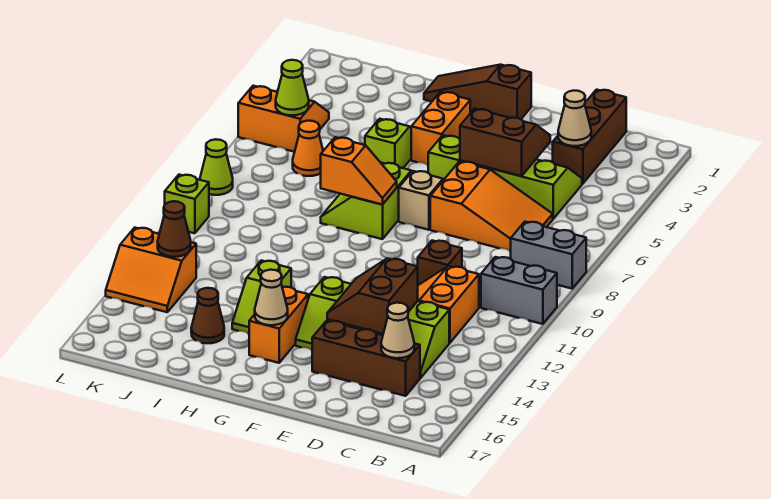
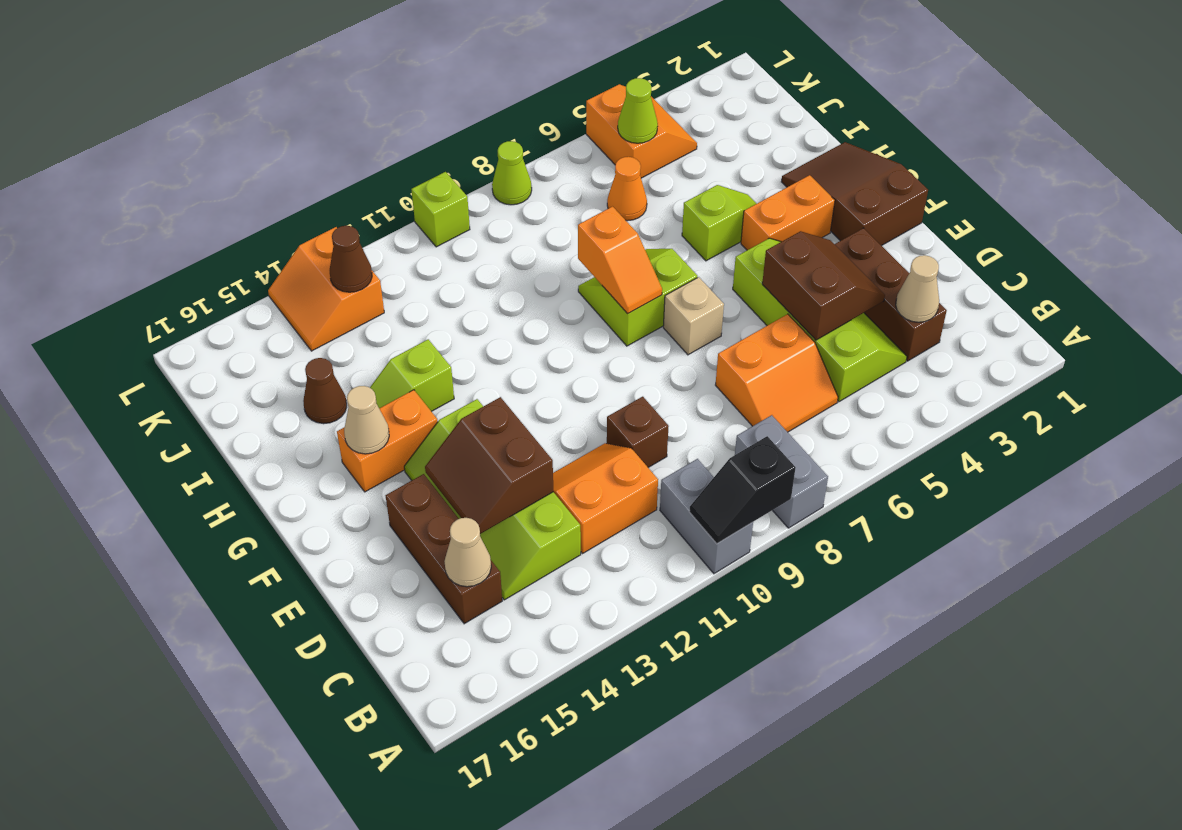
none -> black slope A9:A10 level 2 top 9
brown brick C1:C3 level 1 -> brown brick C3:E3 level 1
orange slope C6:E7 level 1 top E -> orange slope C6:D7 level 1 top D
brown slope D13:E14 level 2 top D -> brown slope D13:E14 level 2 top 13
brown slope F1:H1 level 1 top F -> brown slope F1:H2 level 1 top F

